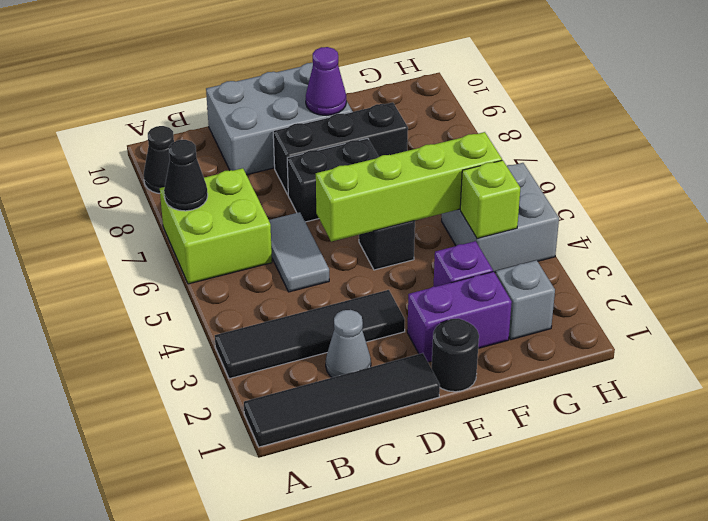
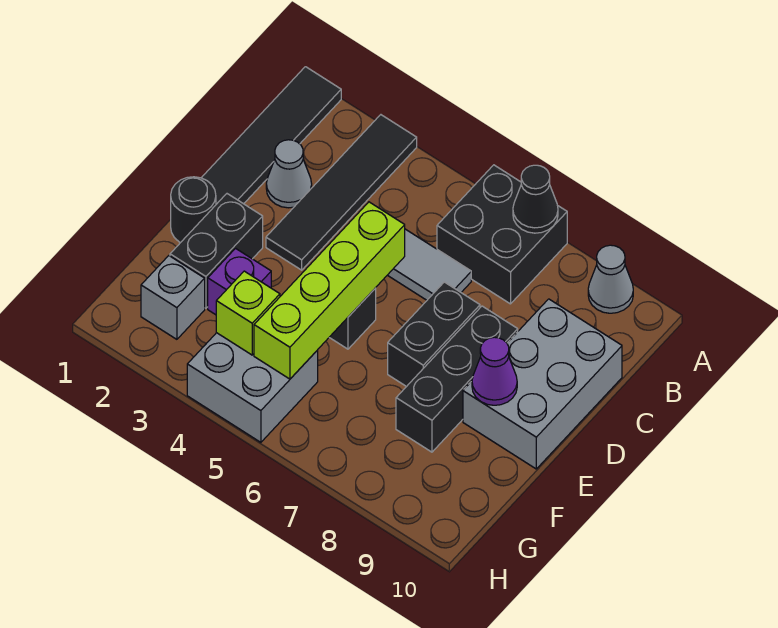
lime brick A6:B7 level 1 -> black brick A6:B7 level 1
black cone A9 level 1 -> grey cone A9 level 1
purple brick E2:F2 level 1 -> black brick E2:F2 level 1

